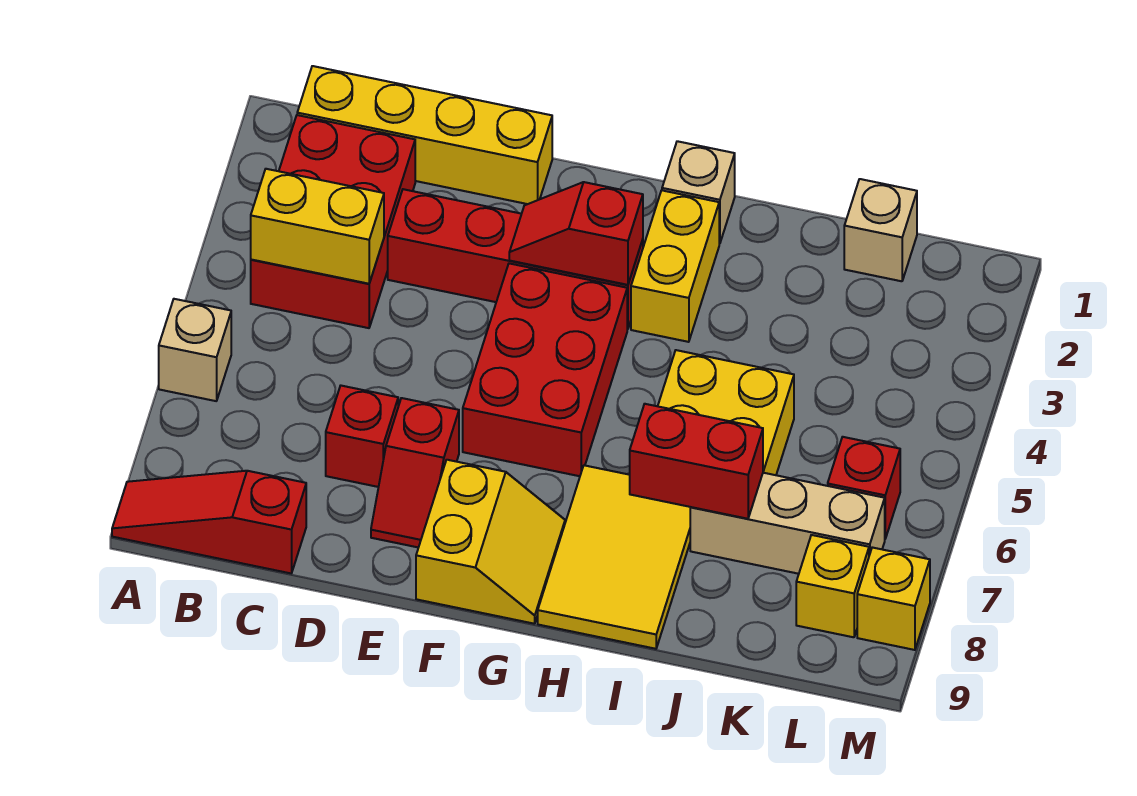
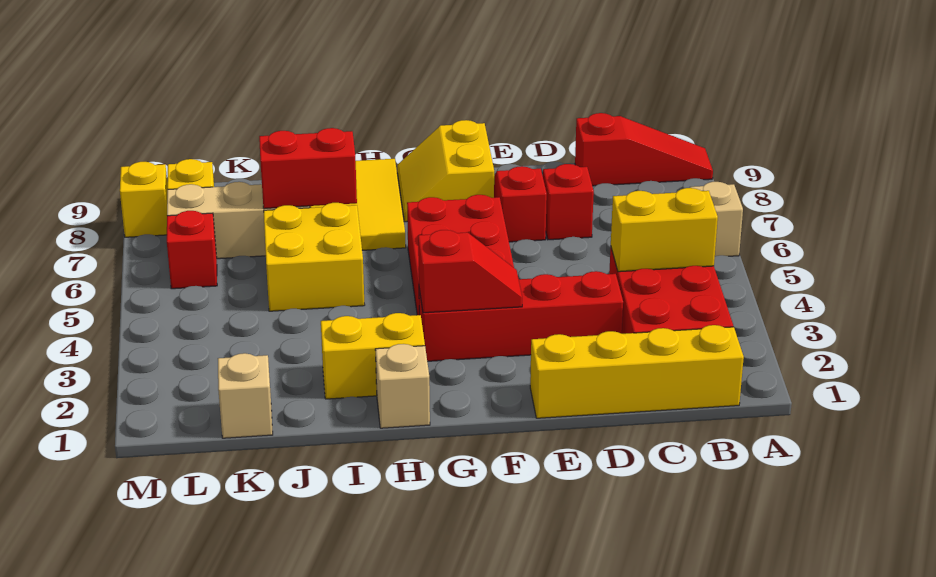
yellow brick H2:H3 level 1 -> yellow brick H2:I2 level 1

